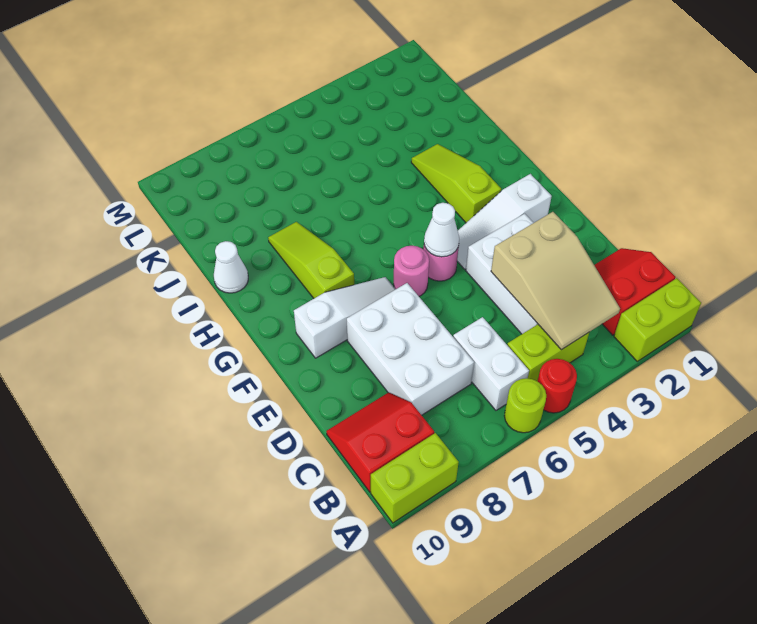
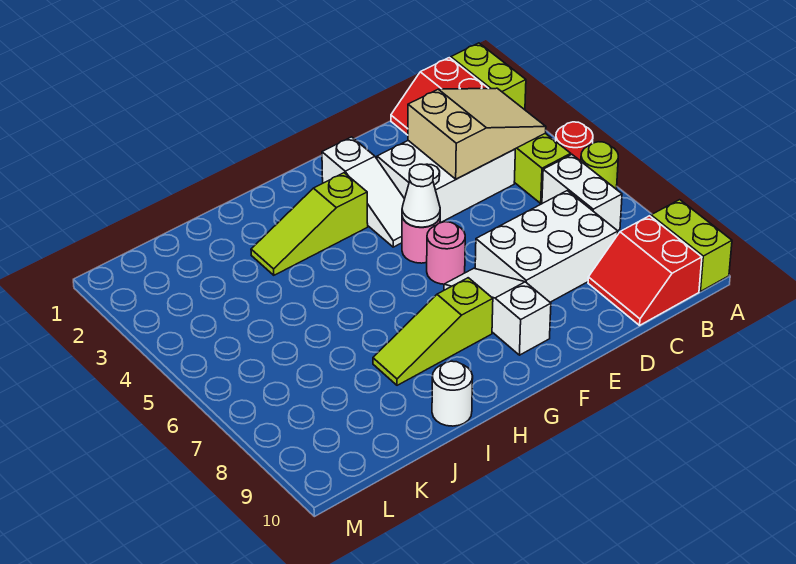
white brick B6:C6 level 1 -> white brick B6:B7 level 1
white cone I10 level 1 -> white round brick I10 level 1

